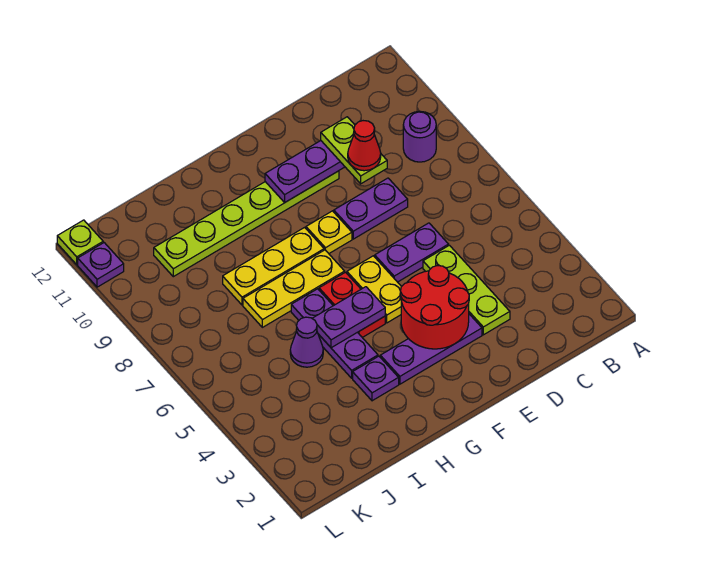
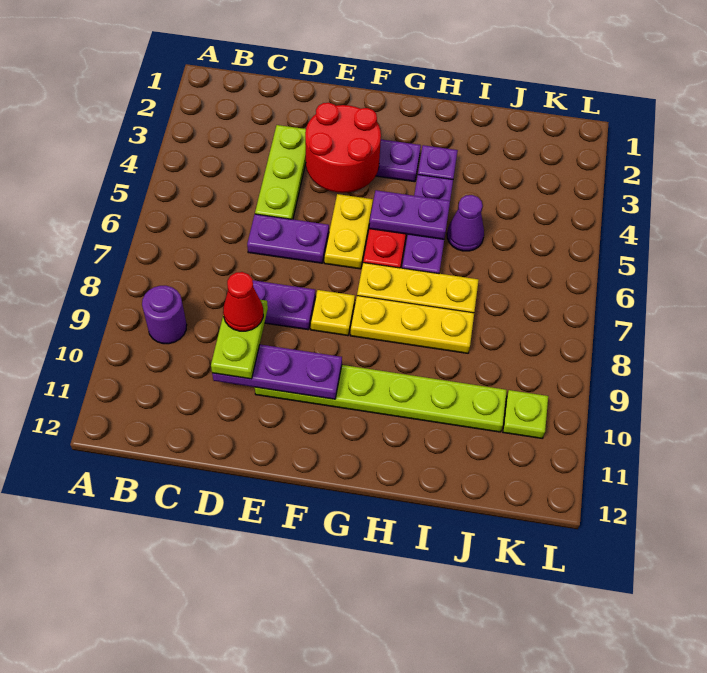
purple plate L11 level 1 -> none
lime plate L12 level 1 -> lime plate K10 level 1

